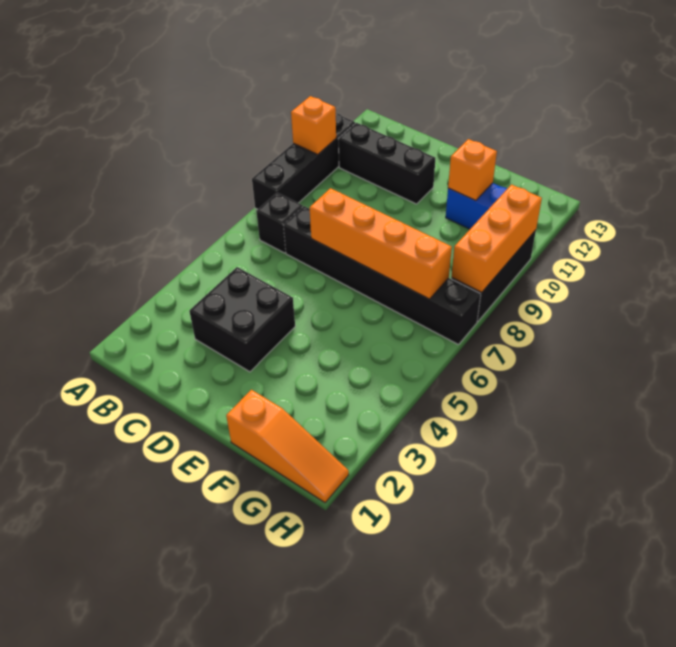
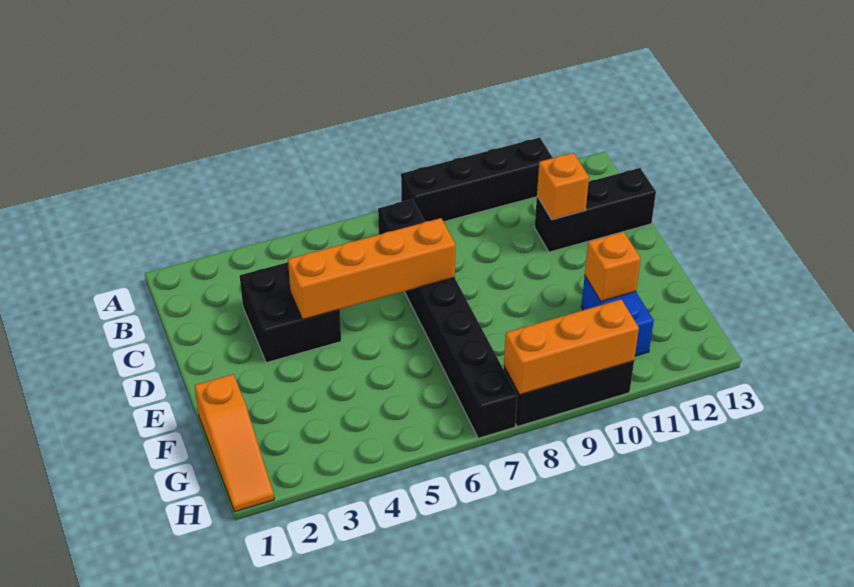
orange brick A10 level 2 -> orange brick C11 level 2
black brick B11:D11 level 1 -> black brick C11:C13 level 1
orange brick D7:G7 level 2 -> orange brick D4:D7 level 2

